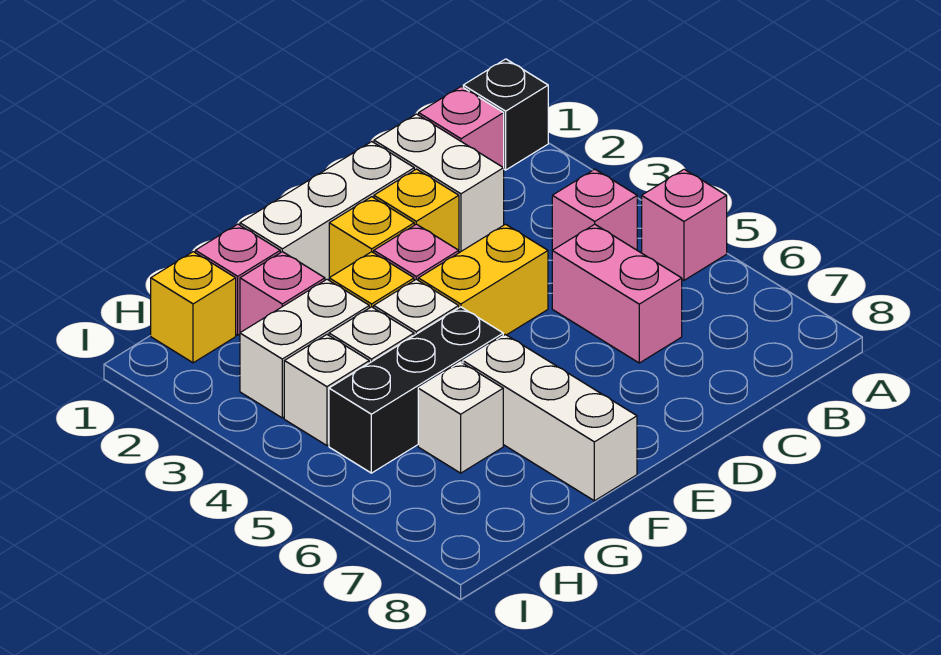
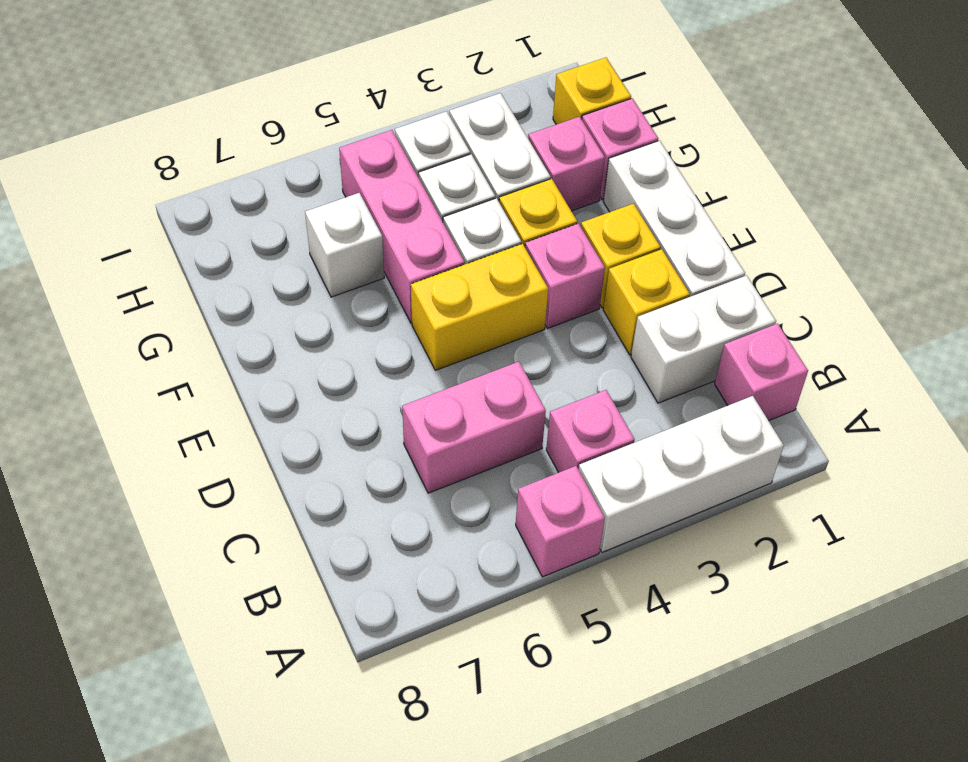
black brick A1 level 1 -> none
yellow brick D4:E4 level 1 -> yellow brick E4:E5 level 1
black brick F5:H5 level 1 -> pink brick F5:H5 level 1
white brick F6:F8 level 1 -> white brick A2:A4 level 1

